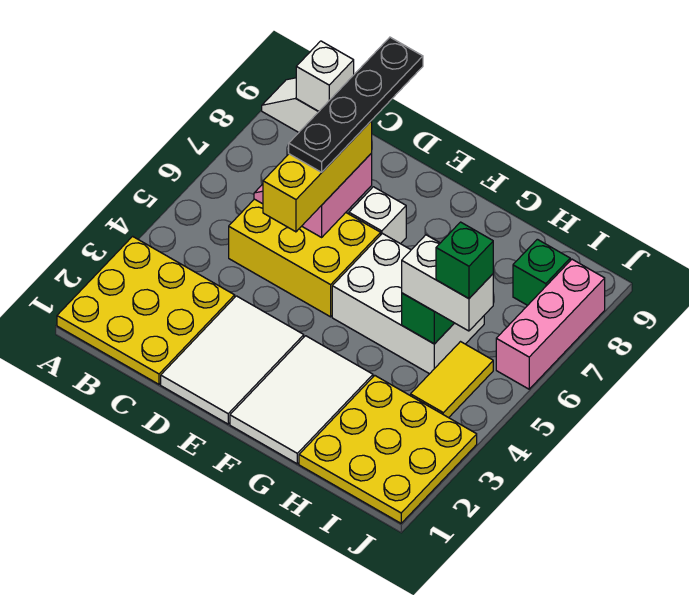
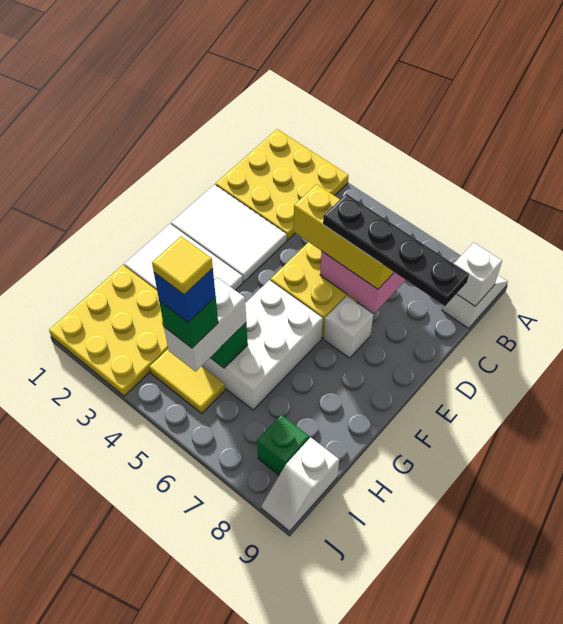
none -> blue brick I5 level 5
none -> yellow tile I5 level 6
none -> white slope I9:J9 level 1 top I
pink brick J6:J8 level 1 -> none

